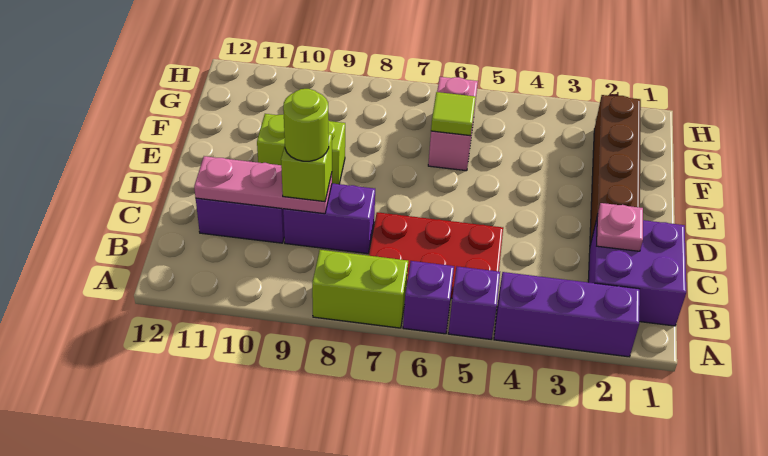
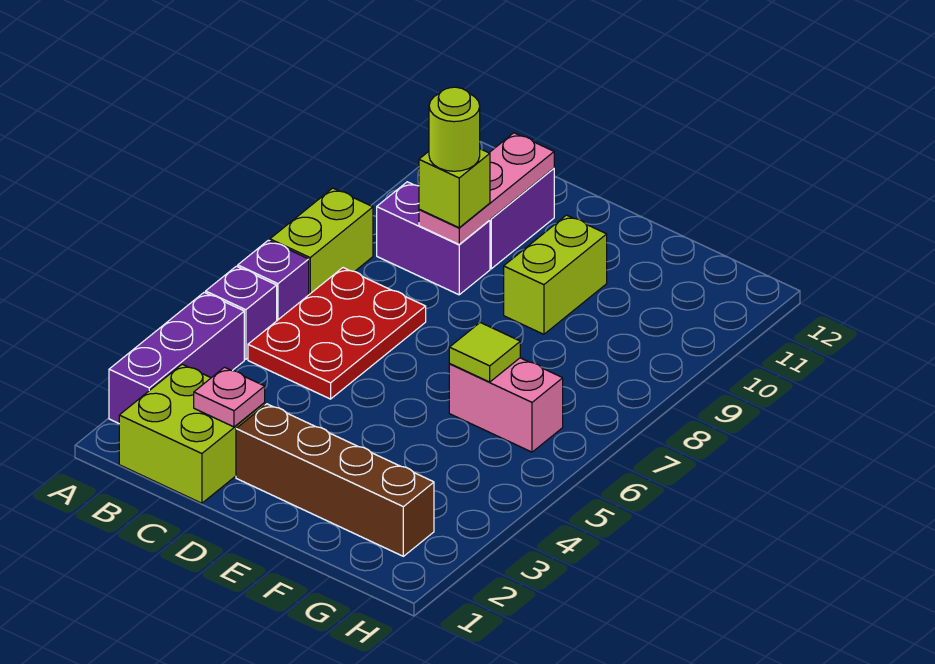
purple brick B1:C2 level 1 -> lime brick B1:C2 level 1
purple brick C8:C9 level 1 -> purple brick B9:C9 level 1

